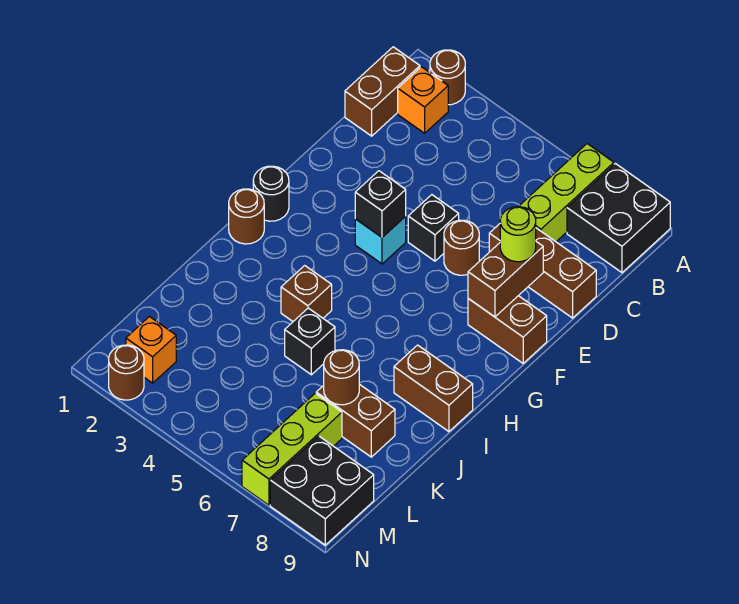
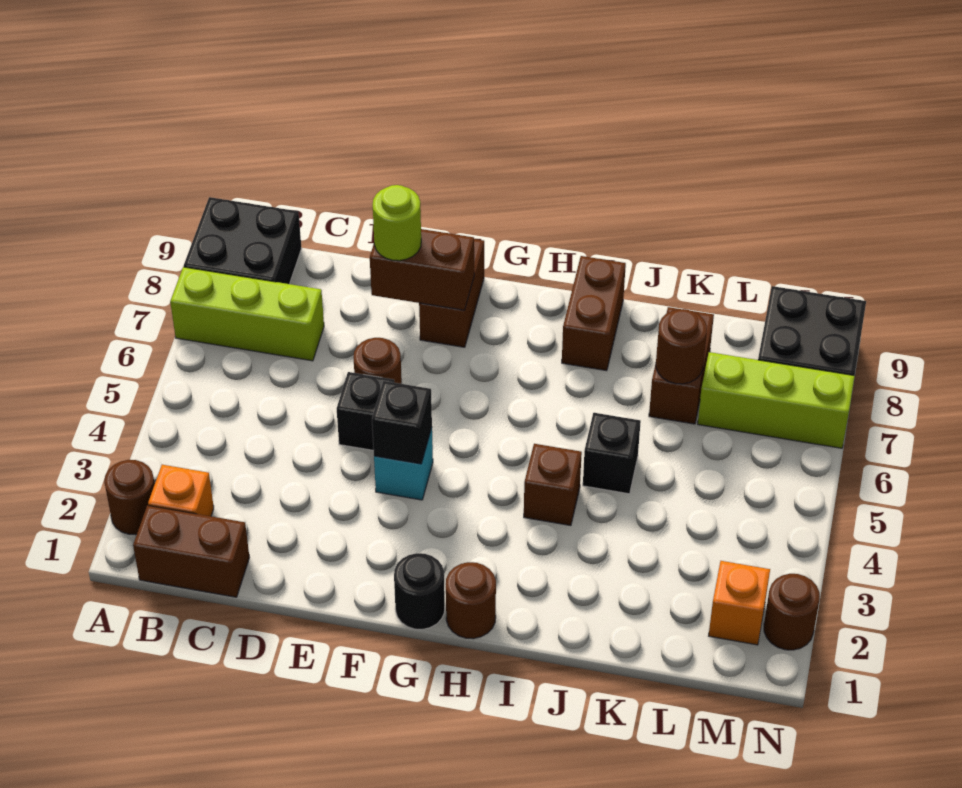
brown brick D7:D9 level 1 -> none

